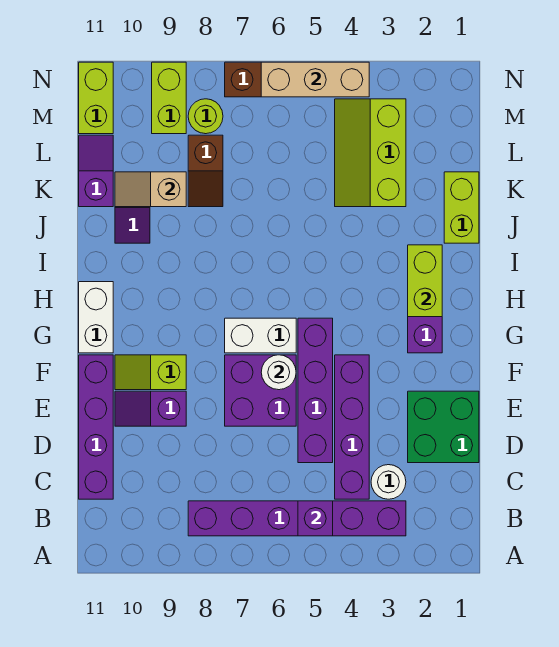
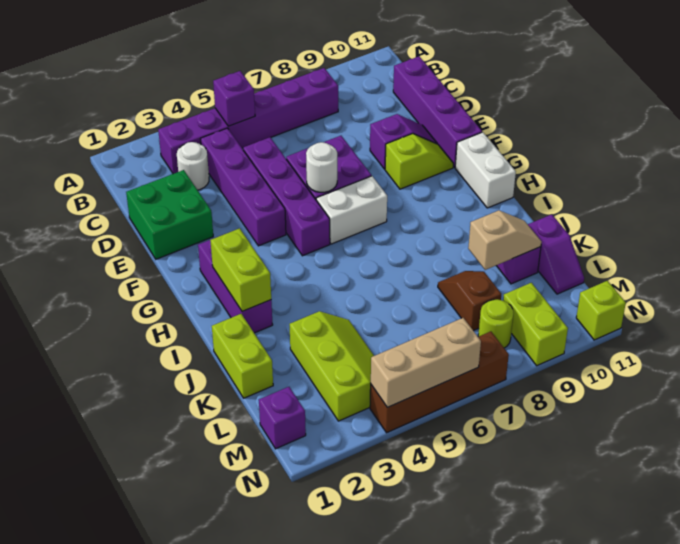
none -> purple brick M1 level 1
lime brick M11:N11 level 1 -> lime brick N11 level 1

